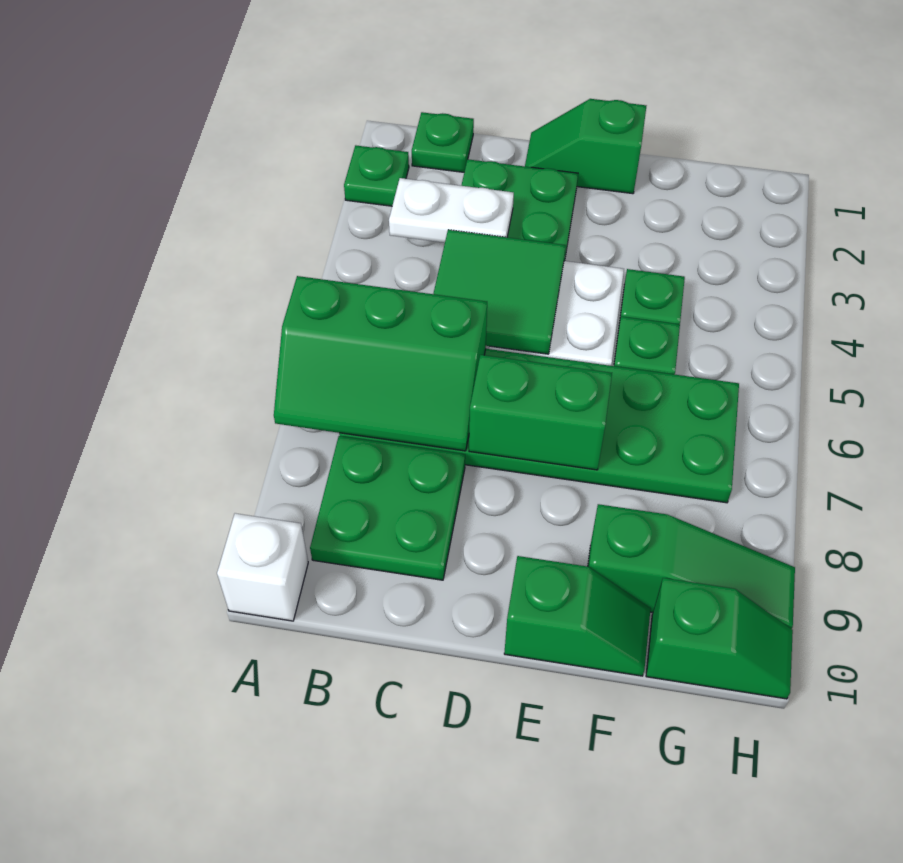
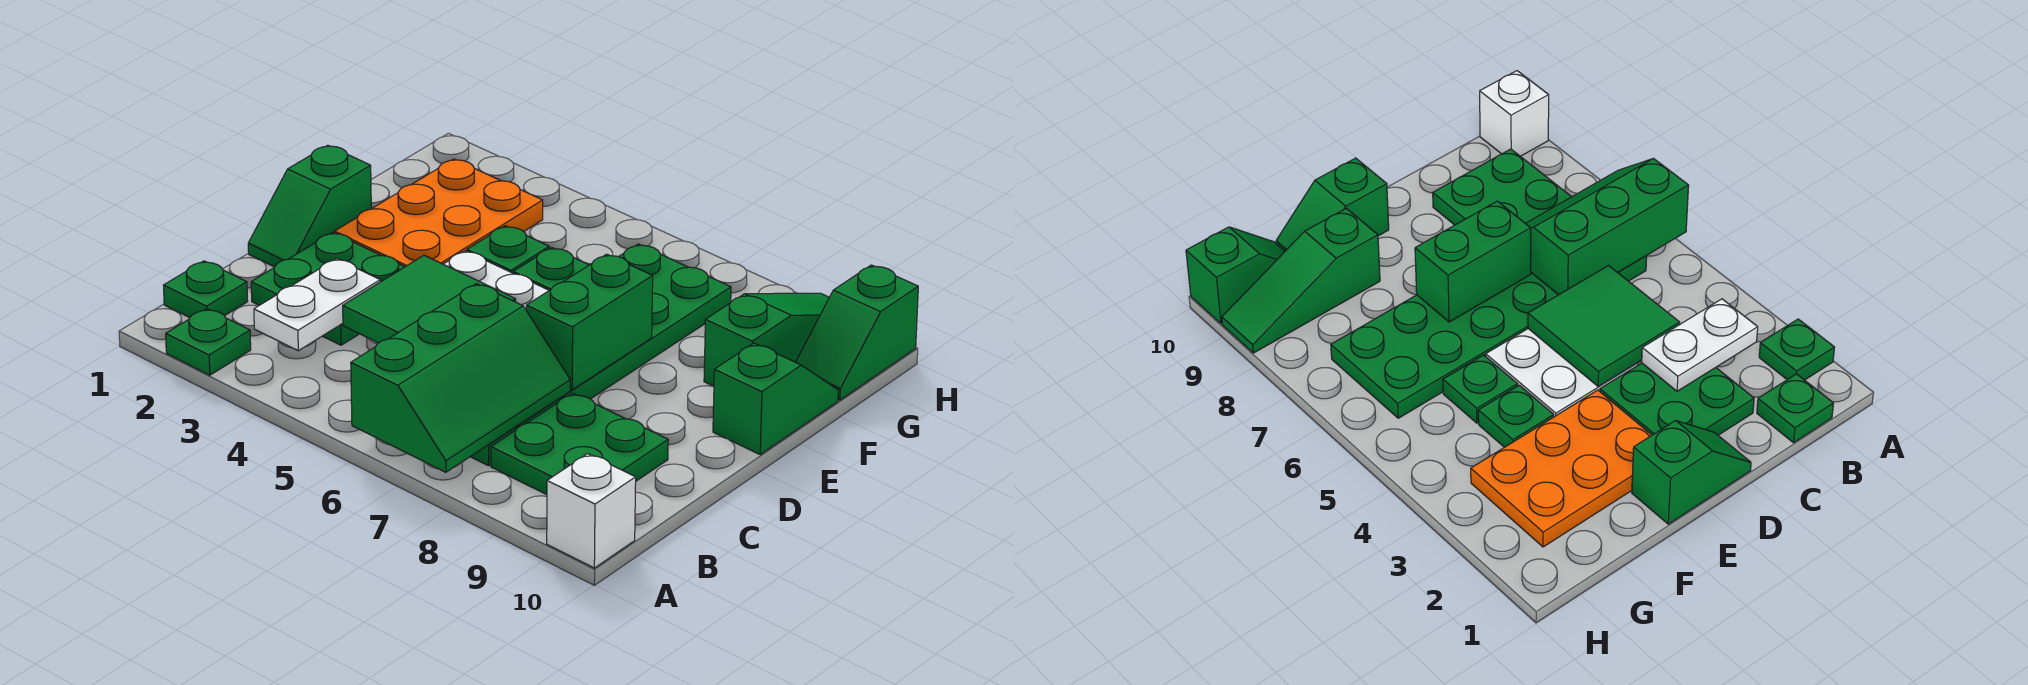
none -> orange plate E2:G3 level 1
green slope G10:H10 level 1 top G -> green slope G10:H10 level 1 top H

